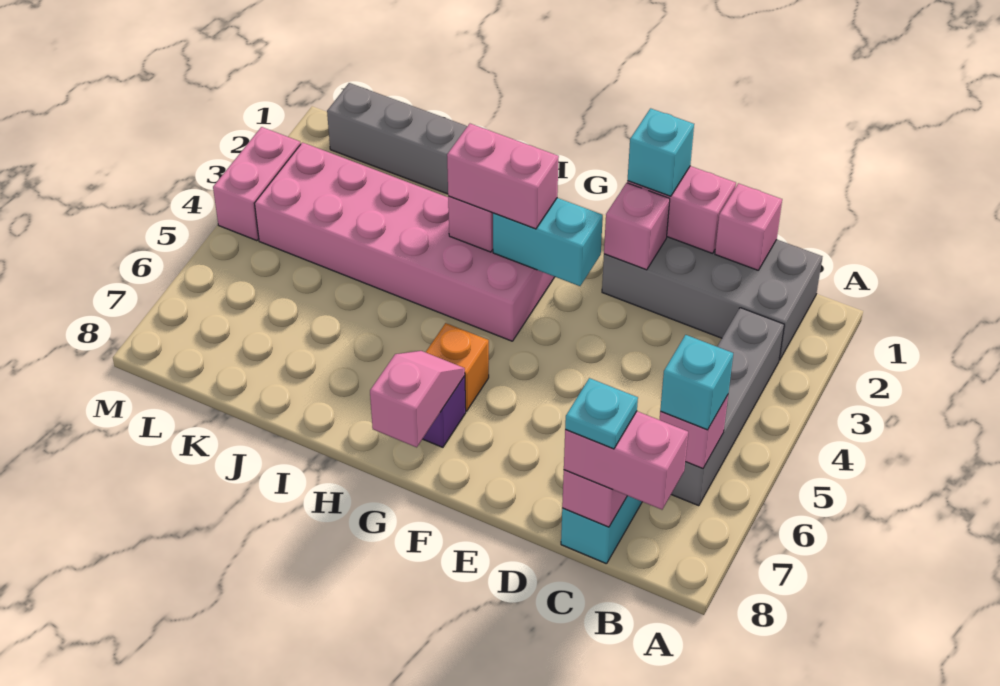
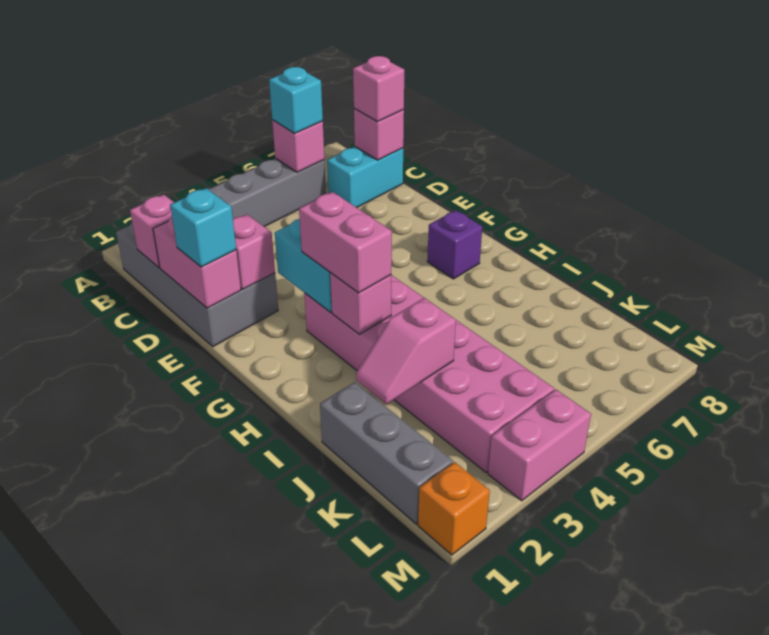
pink brick B8:C8 level 3 -> pink brick C8 level 3
cyan plate C8 level 4 -> none
orange brick G6 level 1 -> orange brick M1 level 1
pink slope G7:G8 level 2 top 8 -> pink slope J2:J3 level 2 top 3

